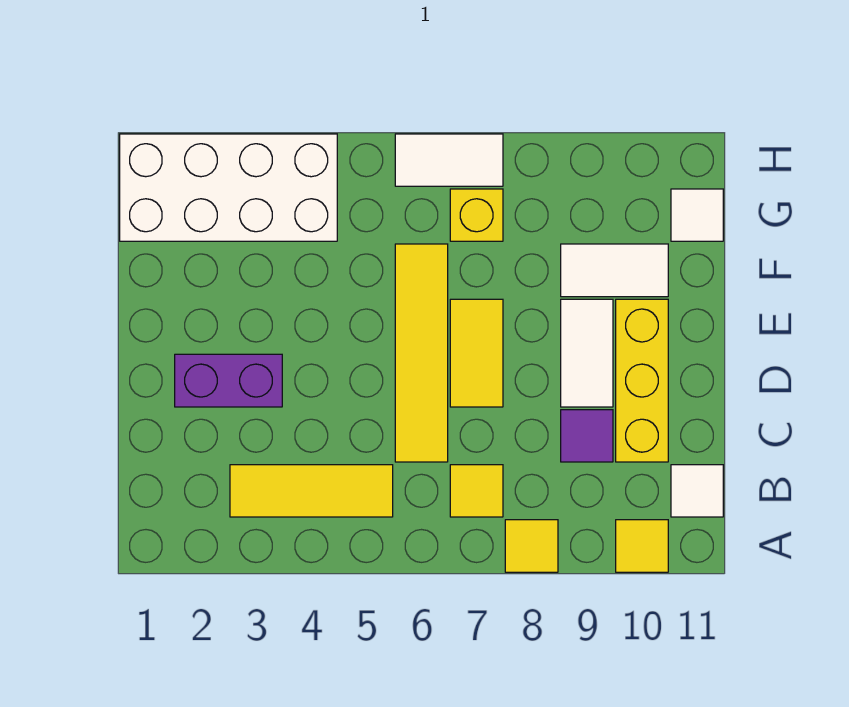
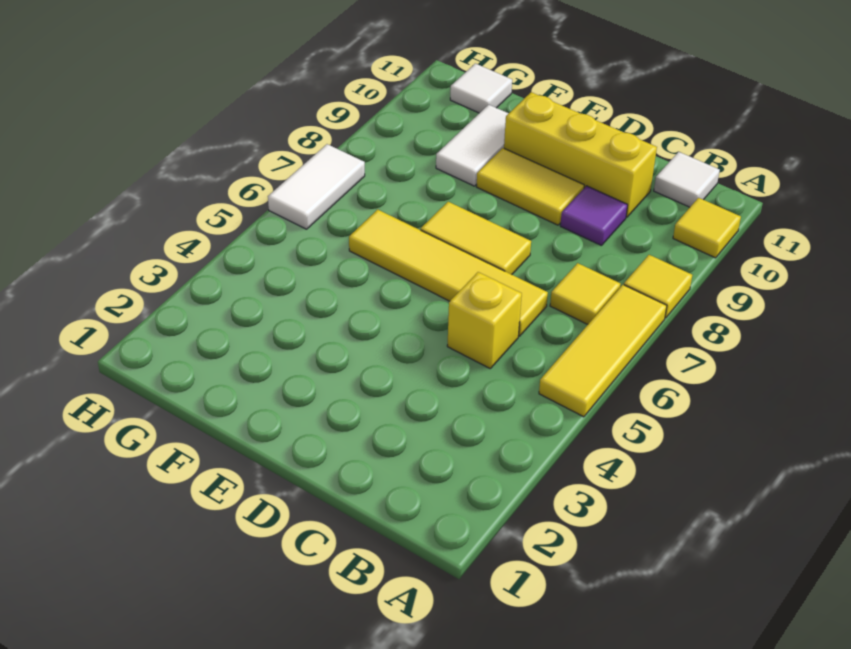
yellow tile B3:B5 level 1 -> yellow tile A5:A7 level 1
purple brick D2:D3 level 1 -> none
white tile D9:E9 level 1 -> yellow tile D9:E9 level 1
white brick G1:H4 level 1 -> none
yellow brick G7 level 1 -> yellow brick C5 level 1

